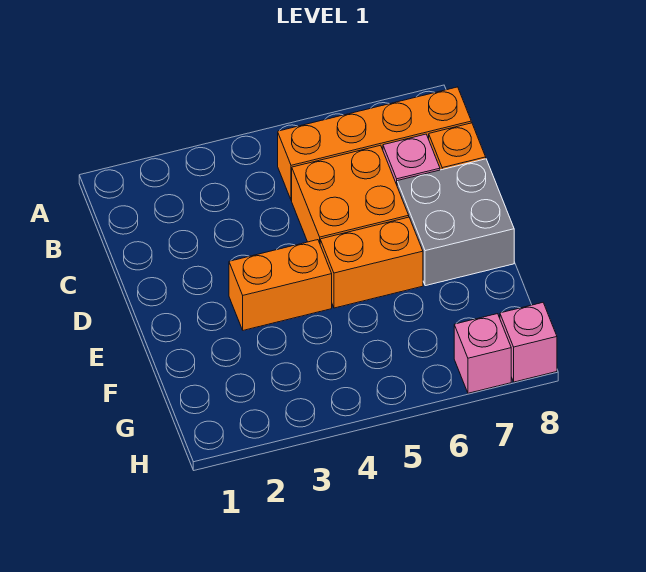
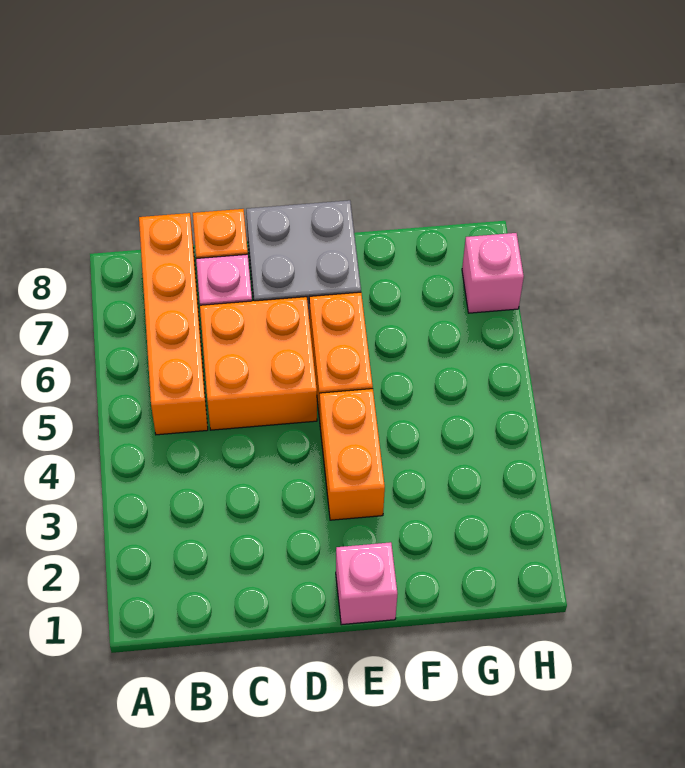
pink brick H8 level 1 -> pink brick E1 level 1

